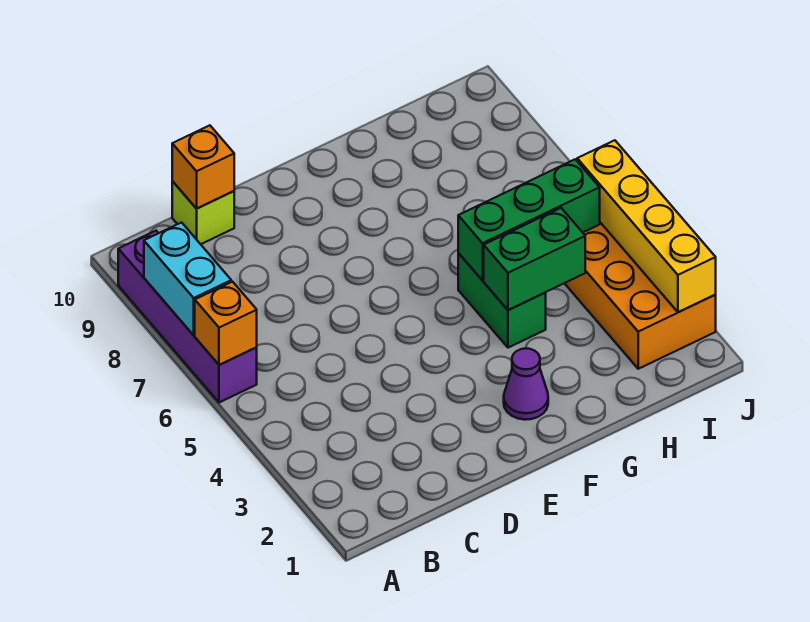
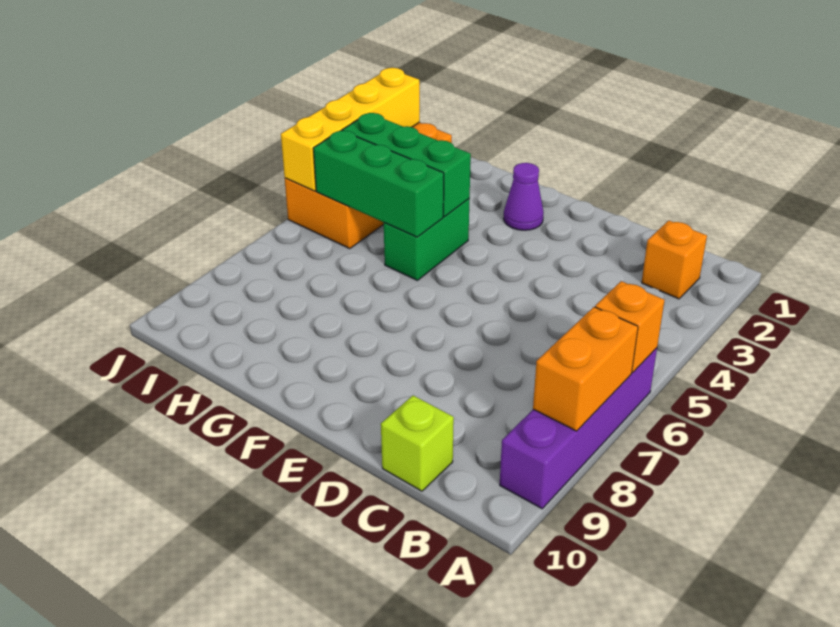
cyan brick A7:A8 level 2 -> orange brick A7:A8 level 2
orange brick C10 level 2 -> orange brick B2 level 1
green brick G4:H4 level 2 -> green brick G4:I4 level 2

